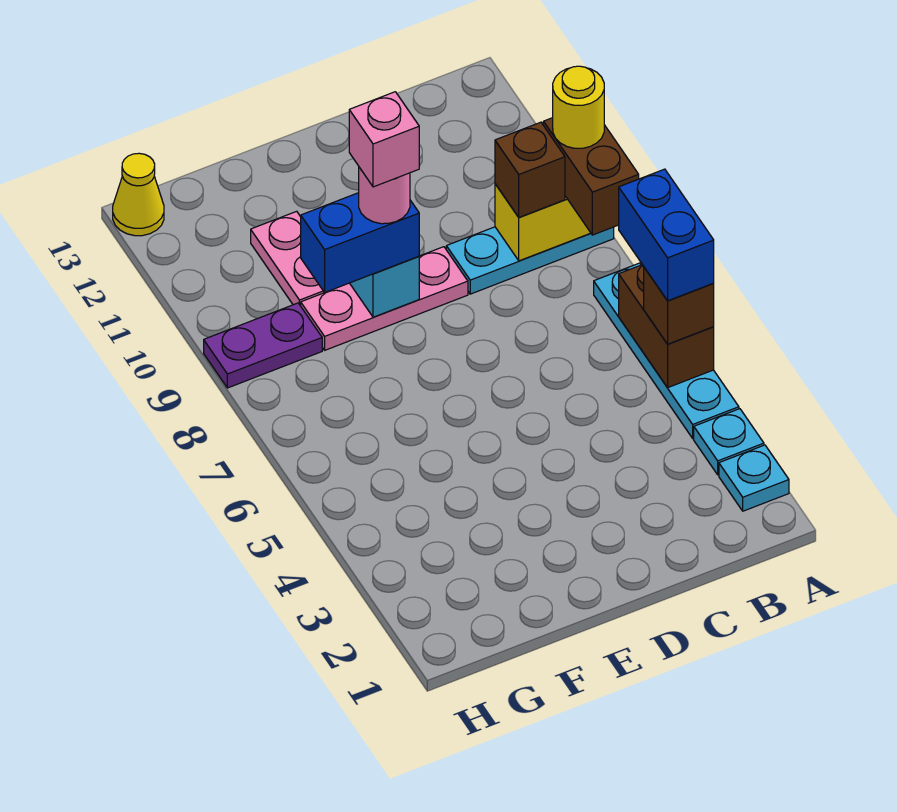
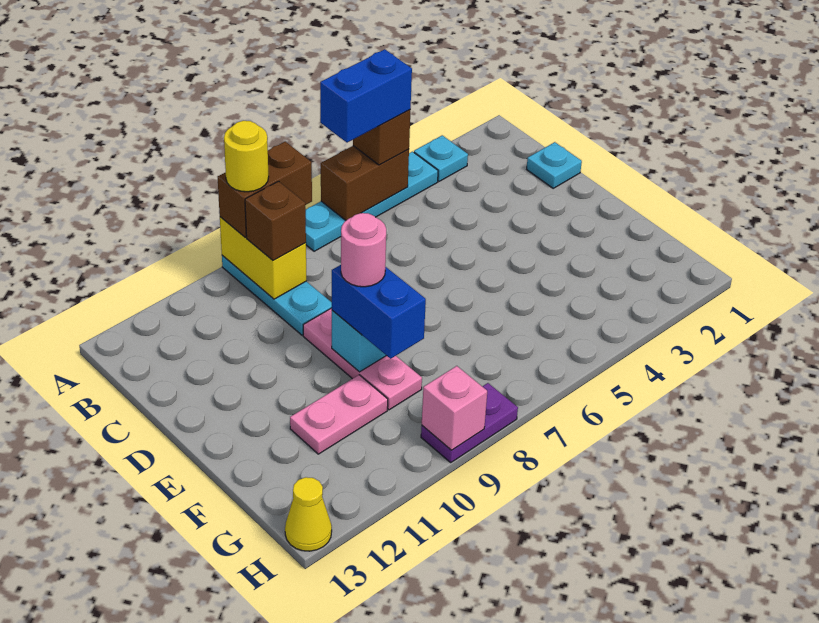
cyan plate A2 level 1 -> cyan plate C1 level 1
pink brick E9 level 5 -> pink brick H9 level 2
purple plate G9:H9 level 1 -> purple plate H8:H9 level 1

